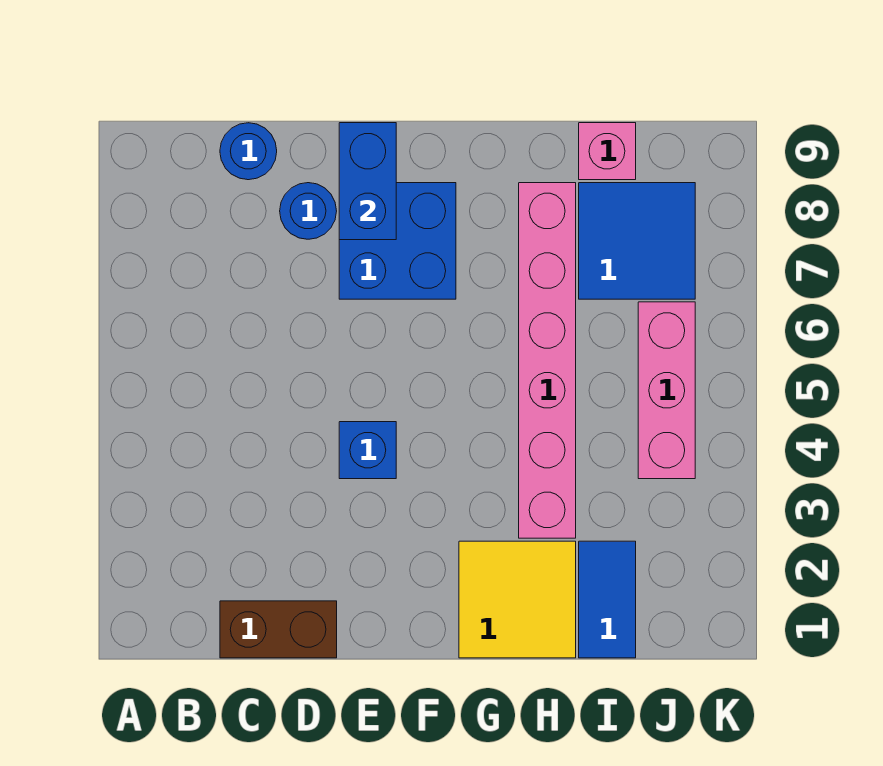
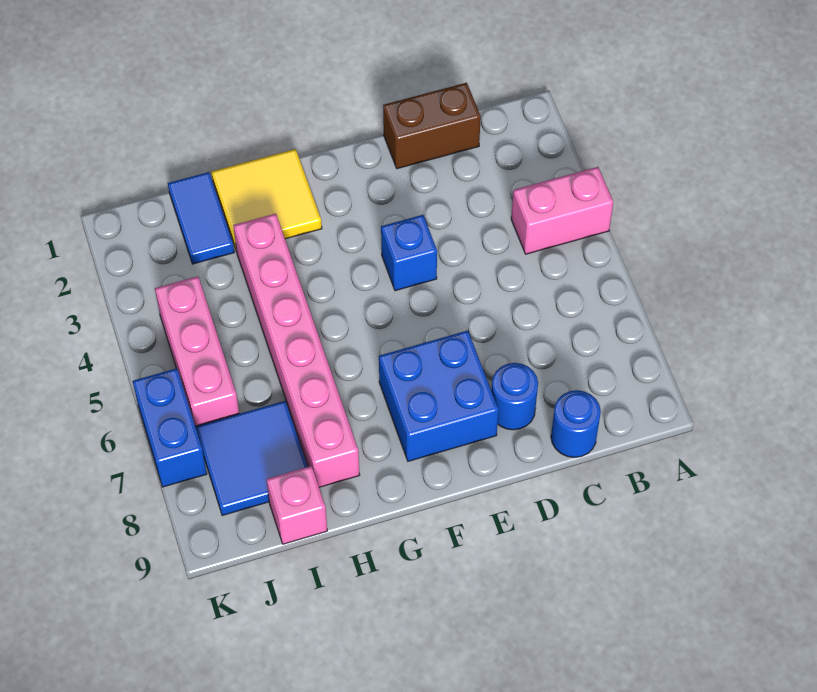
none -> pink brick A4:B4 level 1
blue brick E8:E9 level 2 -> blue brick K6:K7 level 1

